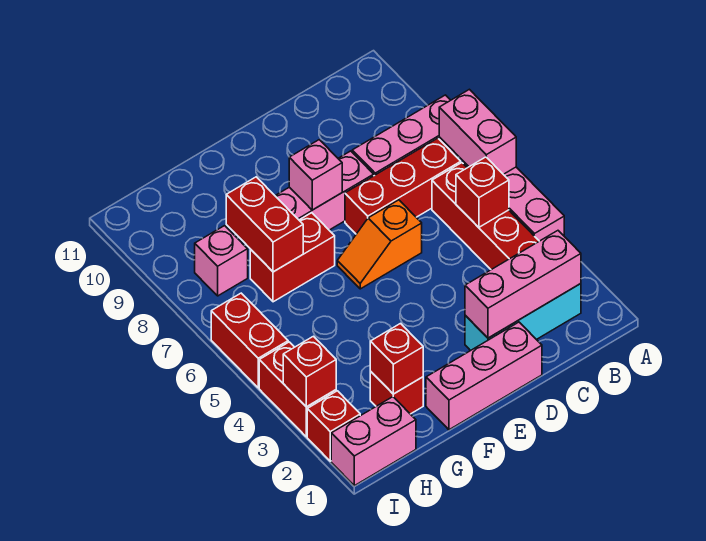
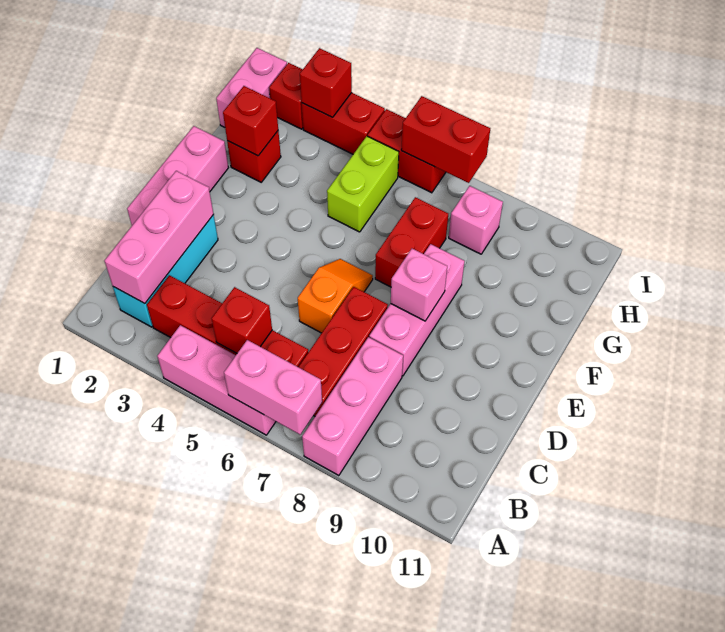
none -> lime brick G5:H5 level 1
red brick G7:G8 level 2 -> red brick I6:I7 level 2

